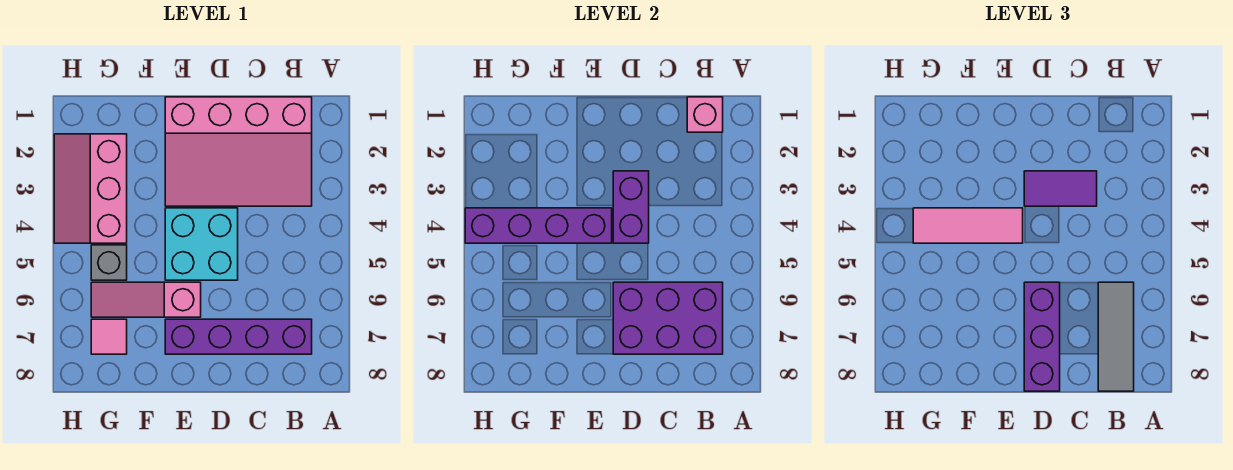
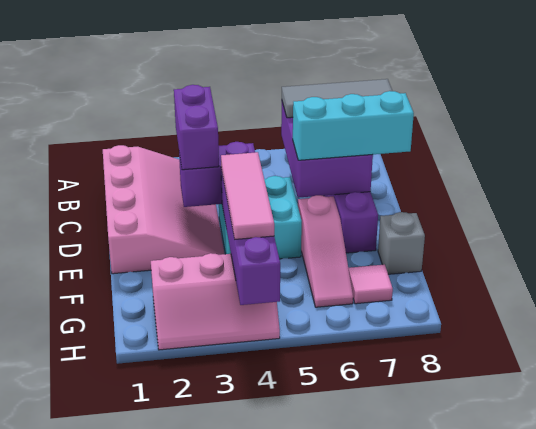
pink brick B1 level 2 -> none
purple tile C3:D3 level 3 -> purple brick C3:D3 level 3
purple brick D6:D8 level 3 -> cyan brick D6:D8 level 3
grey brick G5 level 1 -> grey brick F8 level 1

